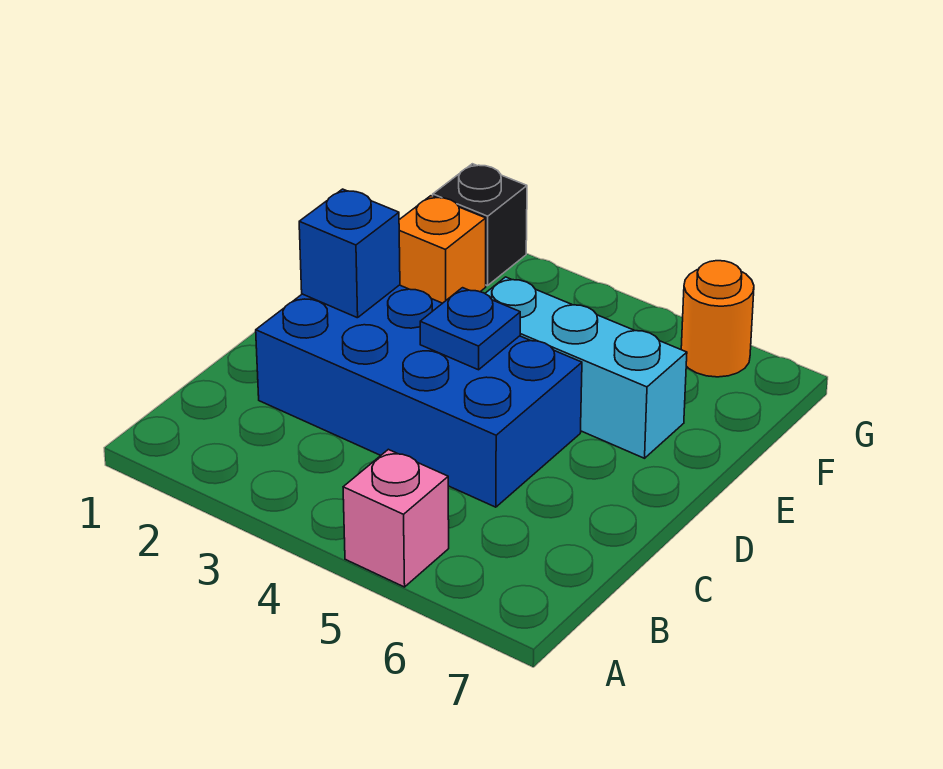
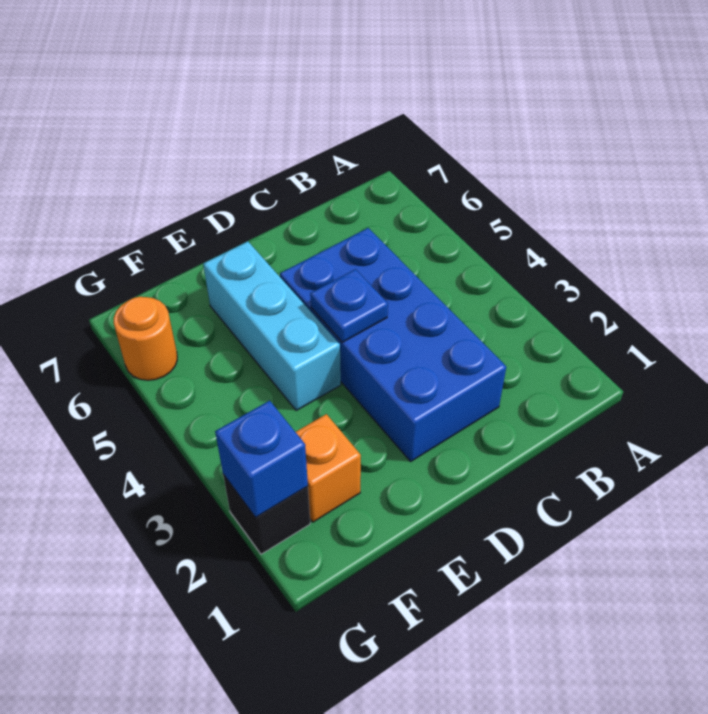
pink brick A5 level 1 -> none
blue brick D2 level 2 -> blue brick G2 level 2

